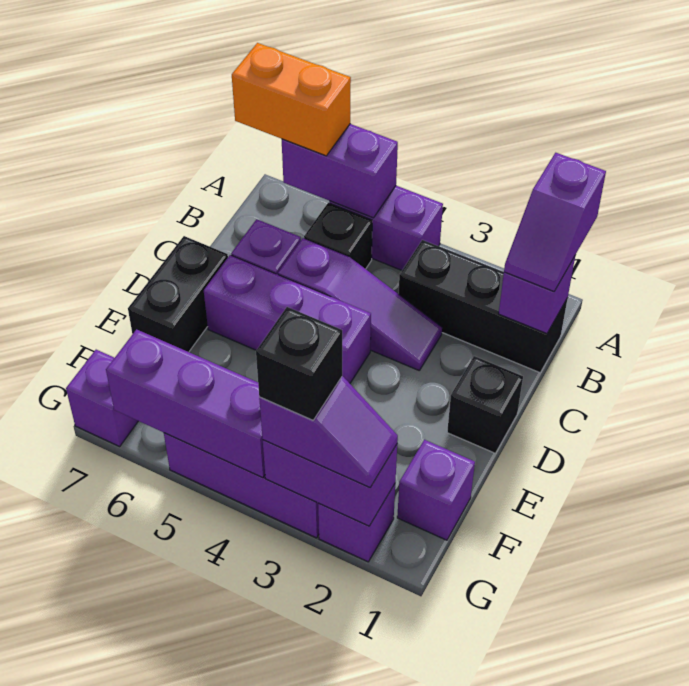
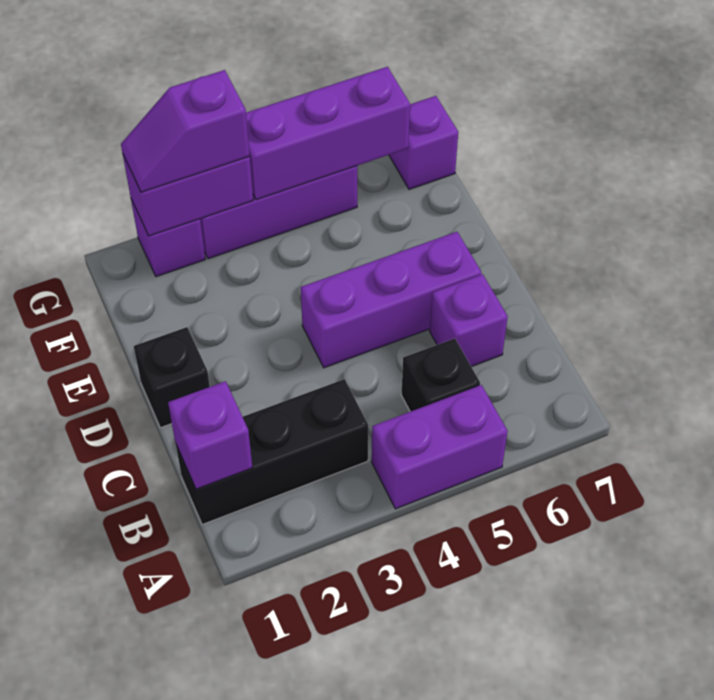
purple slope A1:B1 level 3 top A -> none
purple brick A5:A6 level 2 -> none
orange brick A6:A7 level 3 -> none
purple slope C3:C5 level 1 top 5 -> none
black brick D7:E7 level 1 -> none
purple brick F1 level 1 -> none
black brick G3 level 4 -> none

